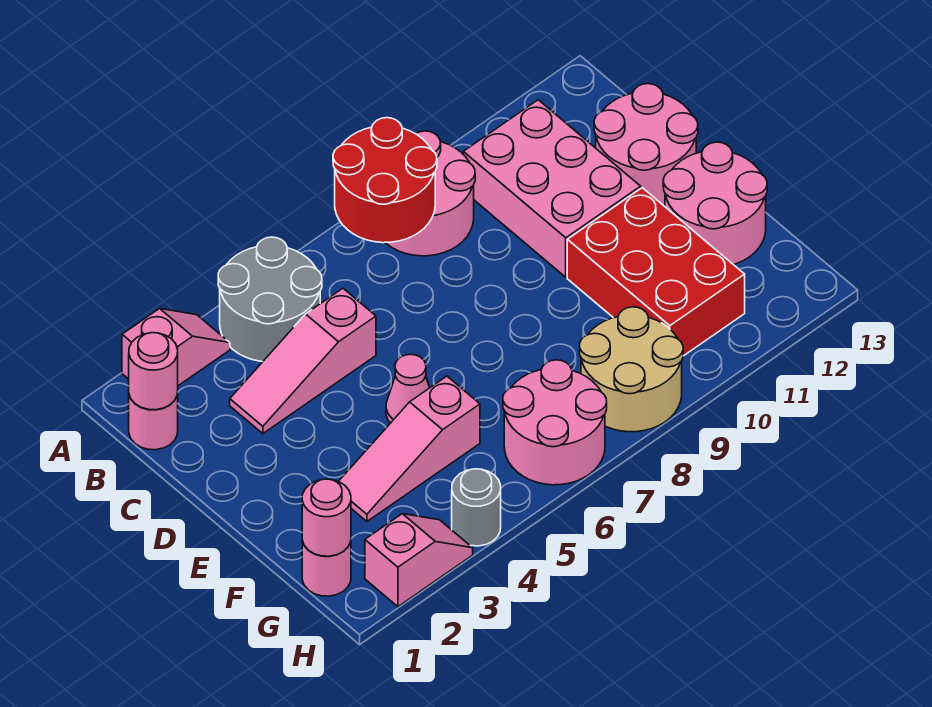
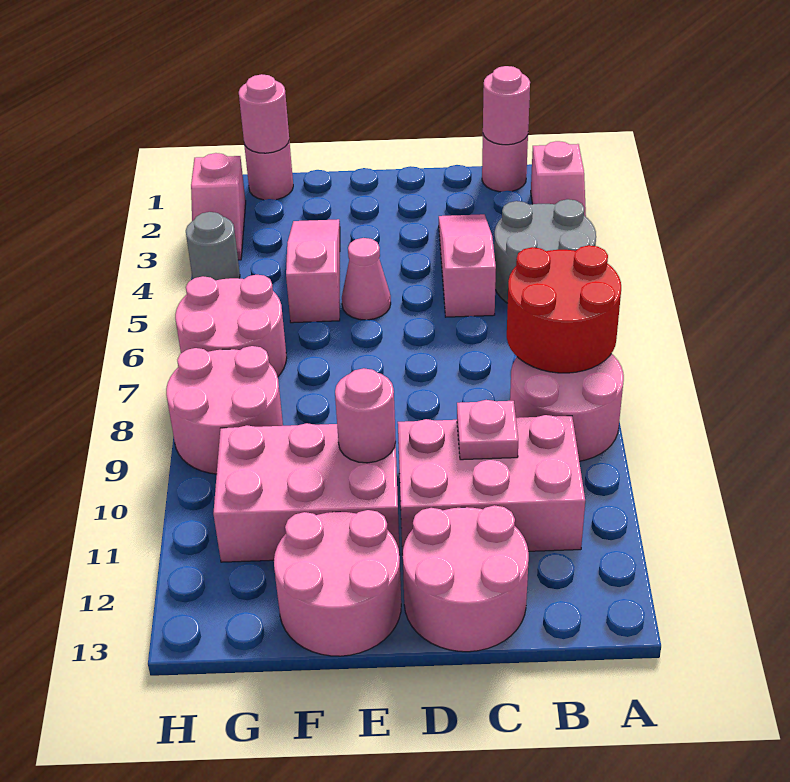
none -> pink plate C10 level 2
red brick E10:G11 level 1 -> pink brick E10:G11 level 1
none -> pink round brick E10 level 2
tan round brick G8:H9 level 1 -> pink round brick G8:H9 level 1

